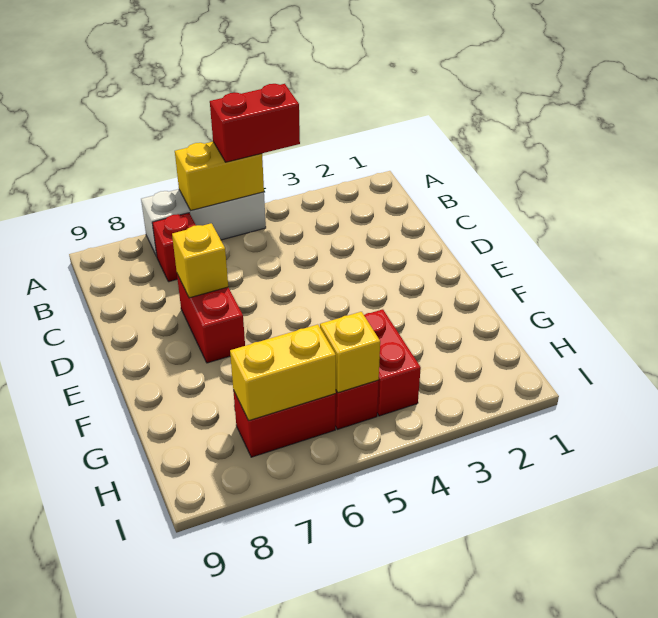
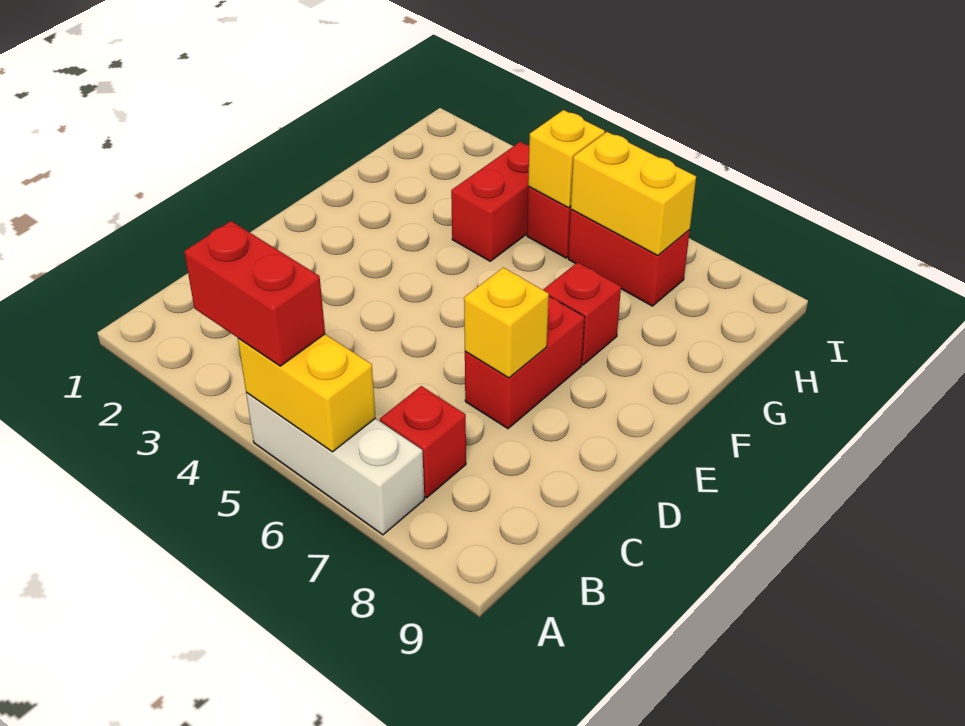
none -> red brick F7 level 1

